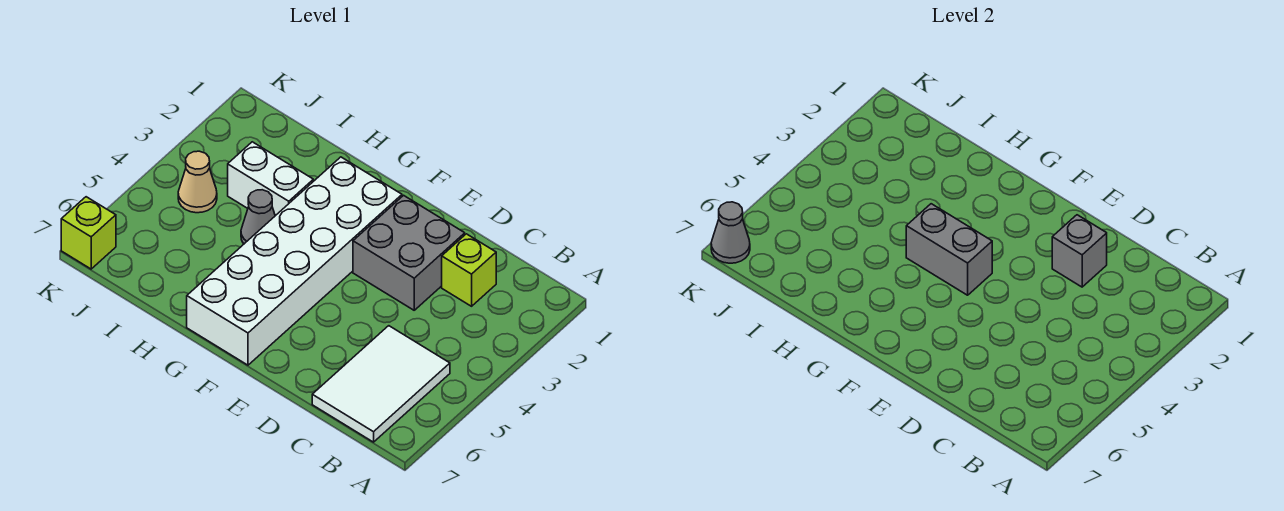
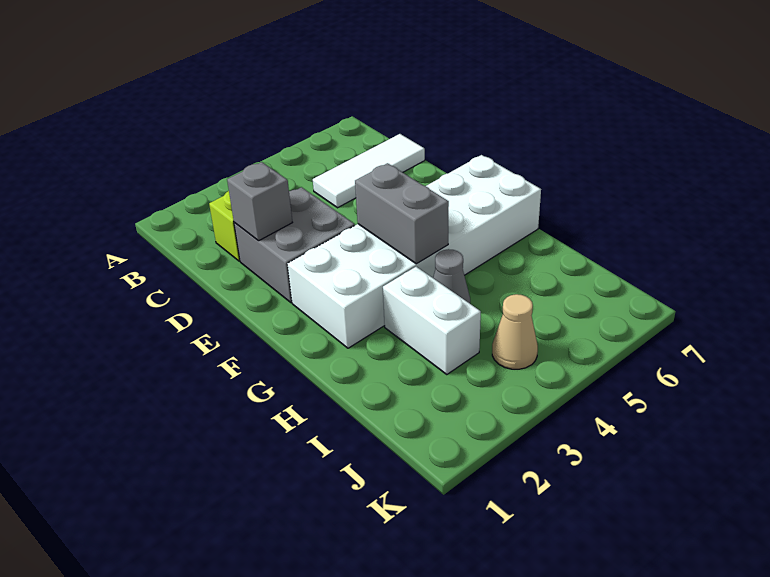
white tile B5:C7 level 1 -> white tile C5:C7 level 1
lime brick K7 level 1 -> none
grey cone K7 level 2 -> none

